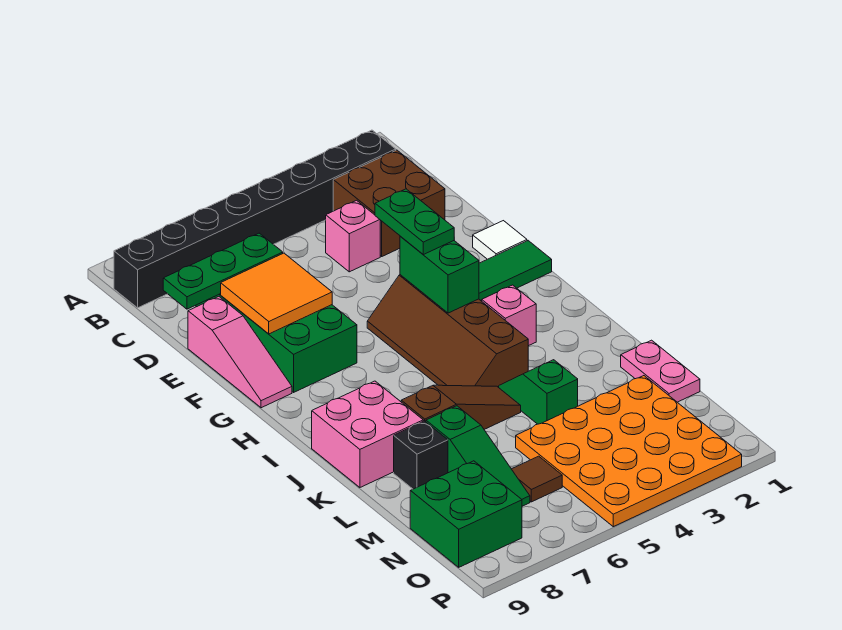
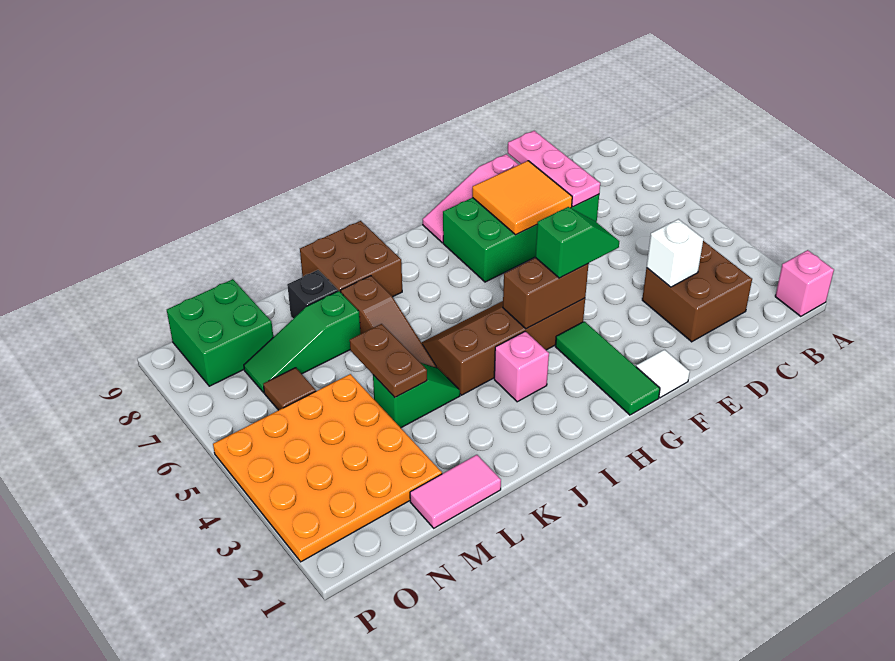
black brick B2:B9 level 1 -> none
none -> white brick D3 level 2
pink brick D4 level 1 -> pink brick A1 level 1
green plate D7:D9 level 2 -> pink plate D7:D9 level 2
green plate F4:G4 level 3 -> green slope F4:G4 level 3 top G
green brick G4:H4 level 2 -> brown brick G4:H4 level 2
pink brick J8:K9 level 1 -> brown brick J8:K9 level 1
pink plate L1:M1 level 1 -> pink tile L1:M1 level 1
none -> brown plate L4:L5 level 2

